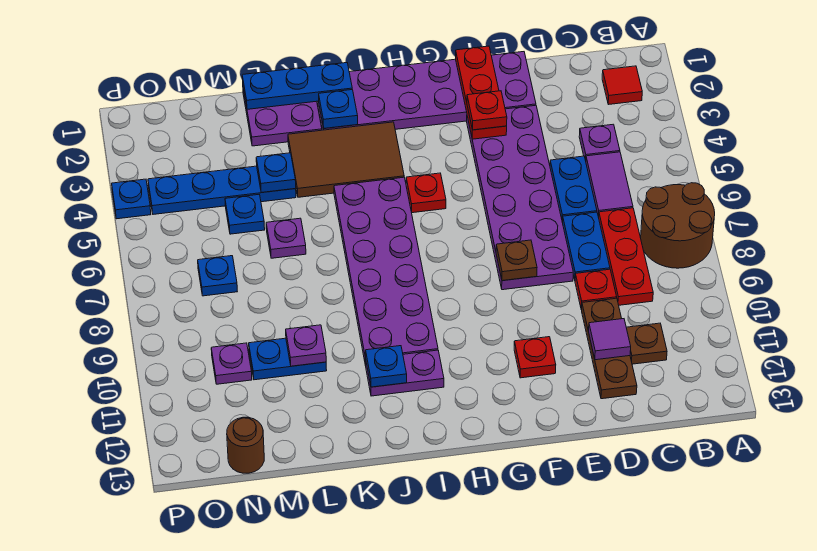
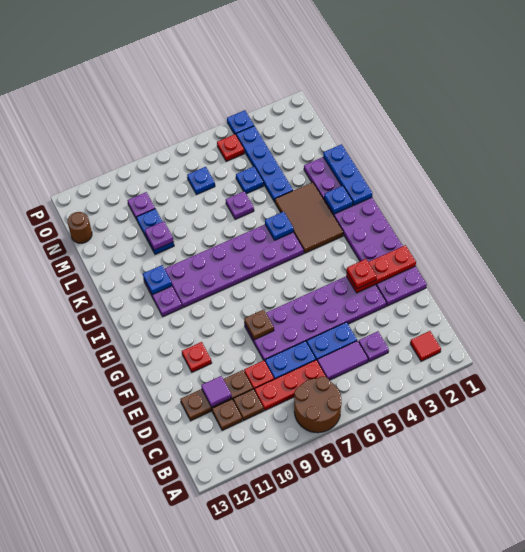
none -> brown plate C10 level 1
red plate H5 level 1 -> red plate O5 level 1
blue plate L4 level 2 -> blue plate J5 level 2

